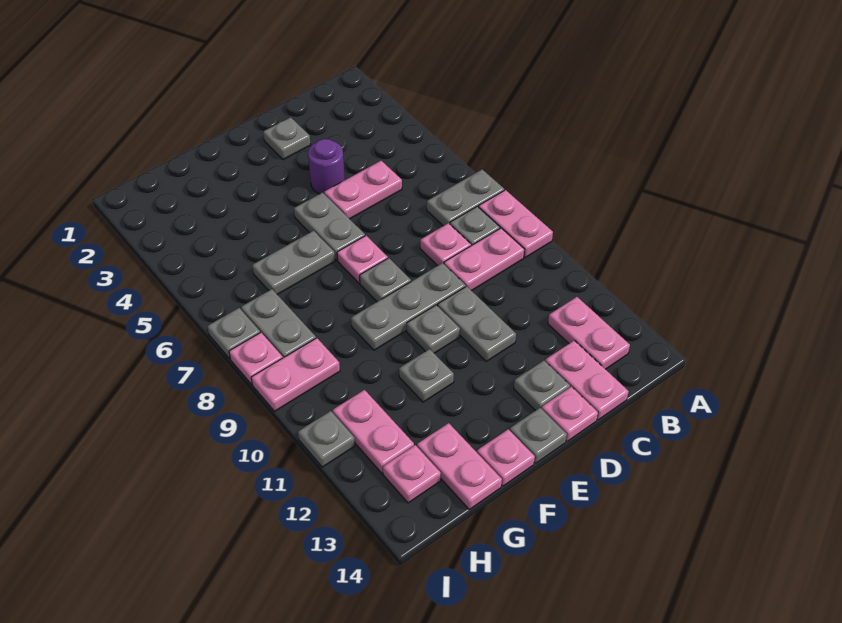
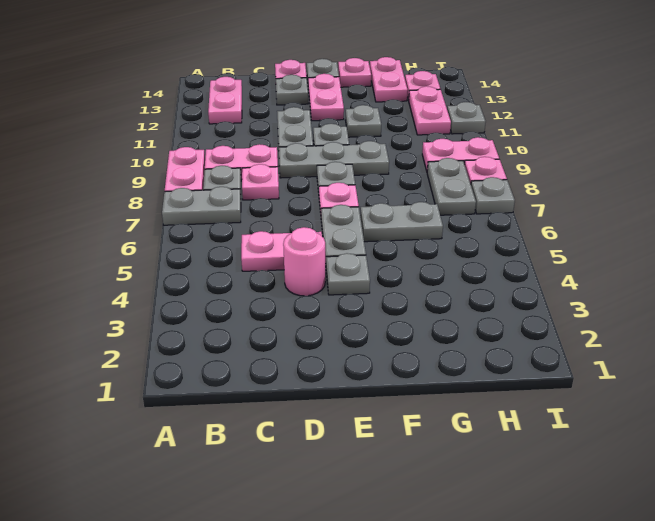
pink plate C13:C14 level 1 -> pink plate E12:E13 level 1
grey plate D2 level 1 -> grey plate E4 level 1
purple round brick D4 level 1 -> pink round brick D4 level 1

